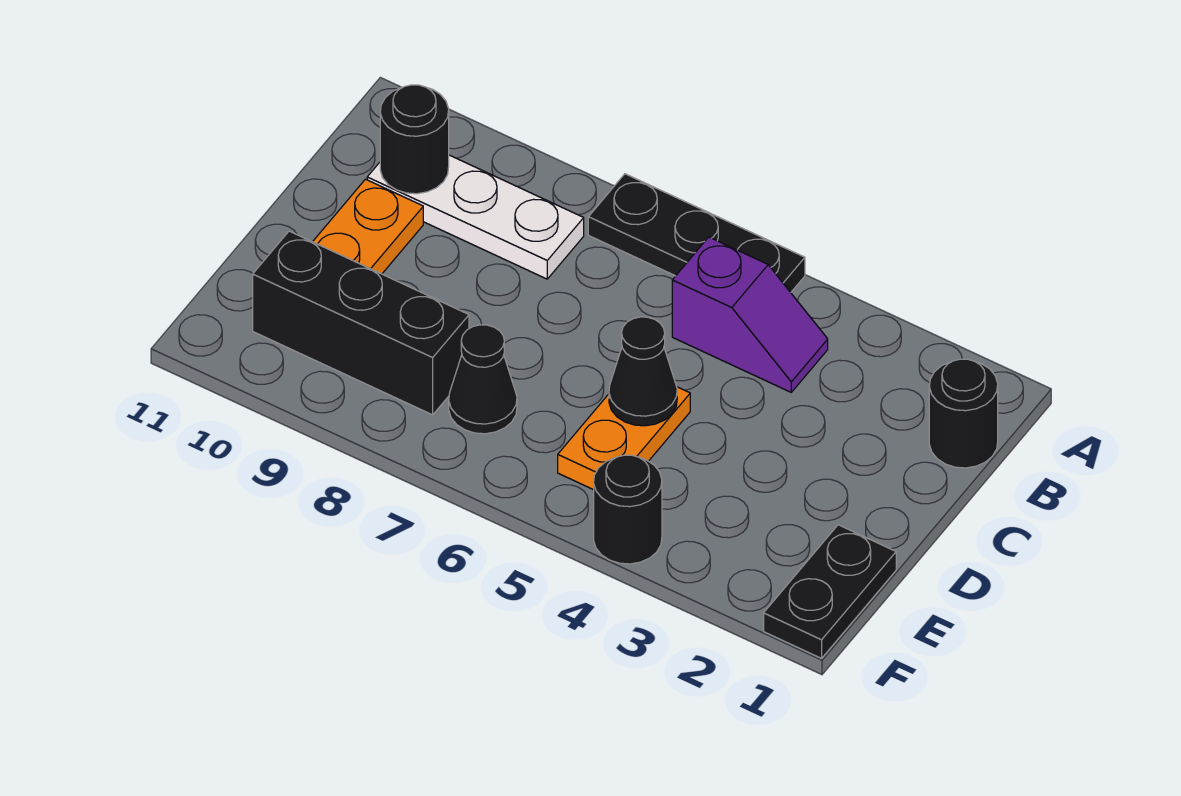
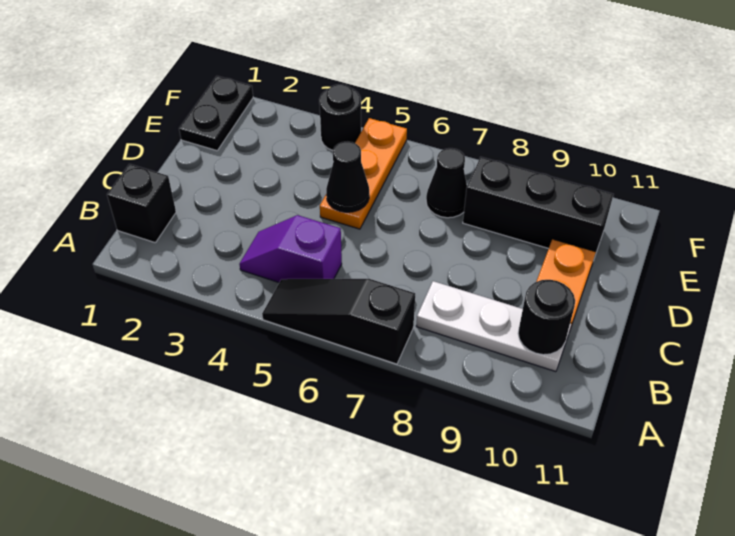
black plate A5:A7 level 1 -> black slope A5:A7 level 1 top 7
black round brick B1 level 1 -> black brick B1 level 1
orange plate D5:E5 level 1 -> orange plate D5:F5 level 1

